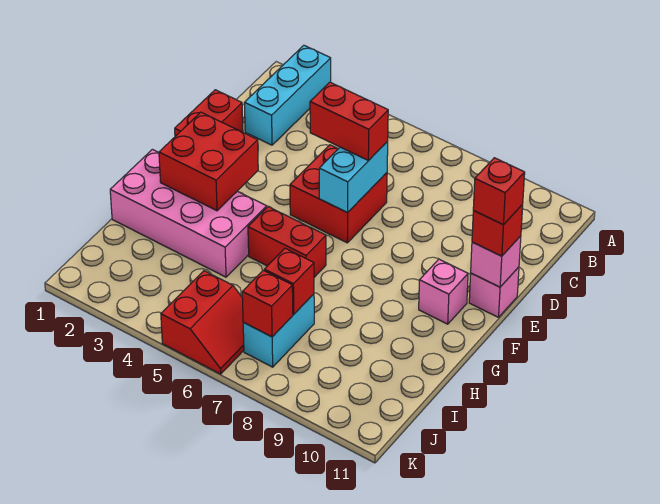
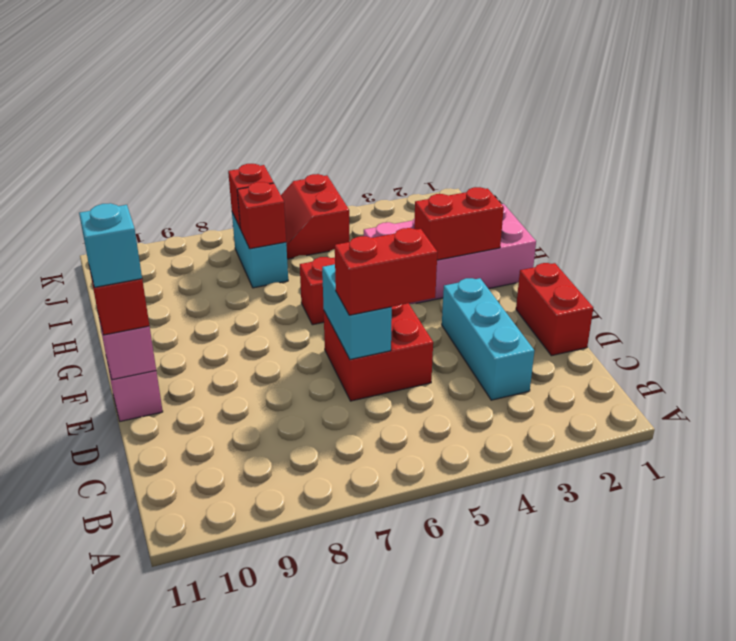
cyan brick A2:C2 level 1 -> cyan brick C3:E3 level 1
red brick E11 level 4 -> cyan brick E11 level 4
red brick F2:G3 level 2 -> red brick G2:G3 level 2
pink brick F10 level 1 -> none

